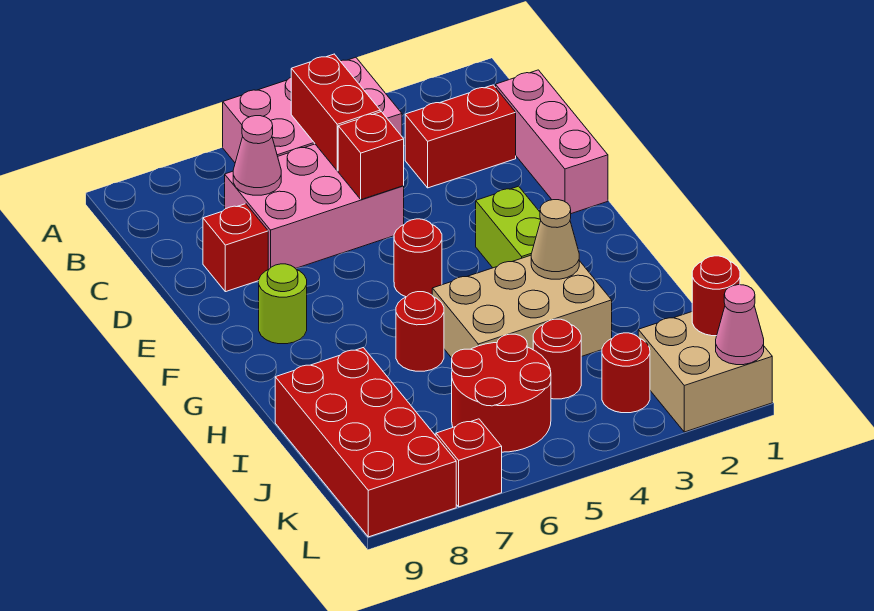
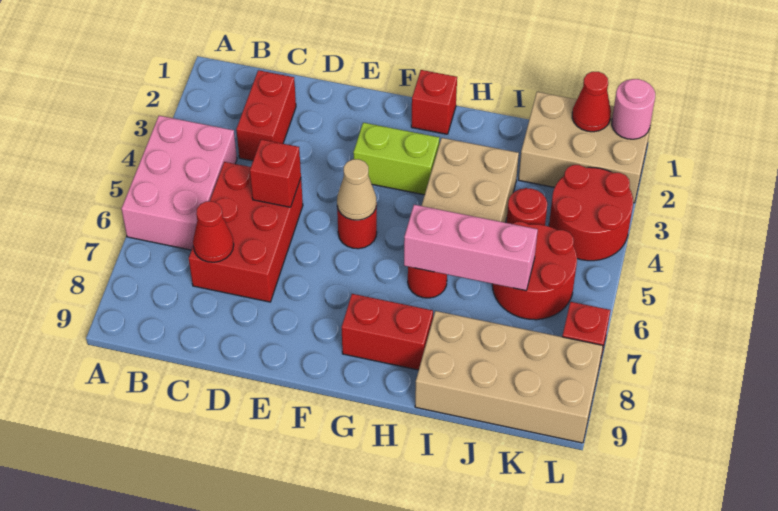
red brick B5:C5 level 2 -> red brick G8:H8 level 1
pink brick C1:E1 level 1 -> pink brick H6:J6 level 2
pink brick C5:D7 level 1 -> red brick C5:D7 level 1
pink cone C7 level 2 -> red cone C7 level 2
red brick D8 level 1 -> red brick G1 level 1
lime round brick F8 level 1 -> none
tan cone H3 level 2 -> tan cone F5 level 2
red brick I8:L9 level 1 -> tan brick I8:L9 level 1
tan brick K1:L2 level 1 -> tan brick J1:L2 level 1
red round brick K1 level 2 -> red cone K1 level 2
red round brick K3 level 1 -> red round brick K3:L4 level 1
pink cone L1 level 2 -> pink round brick L1 level 2

